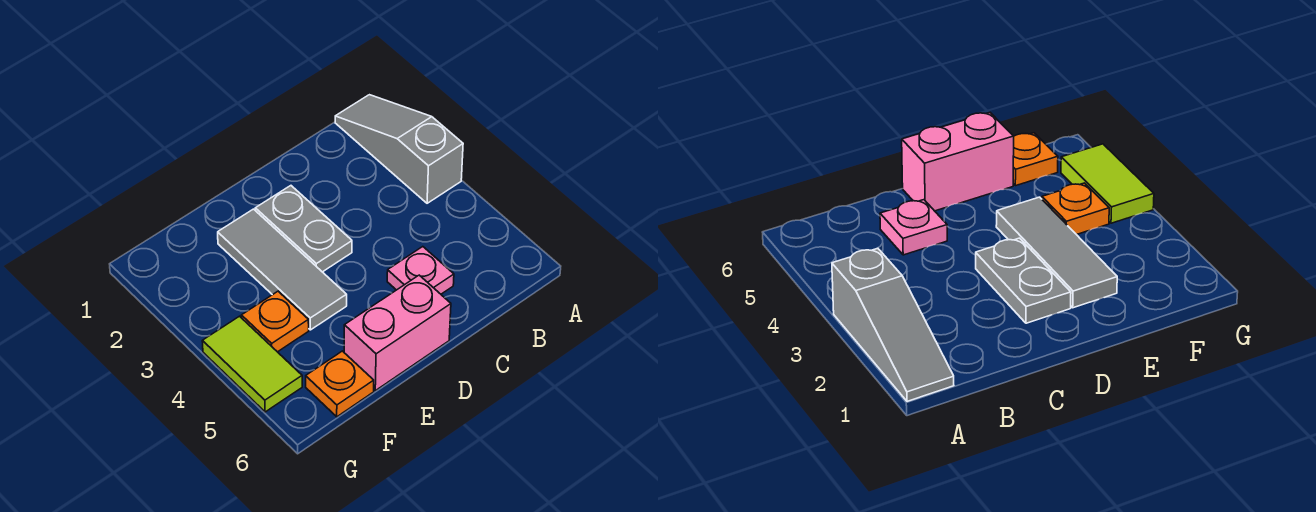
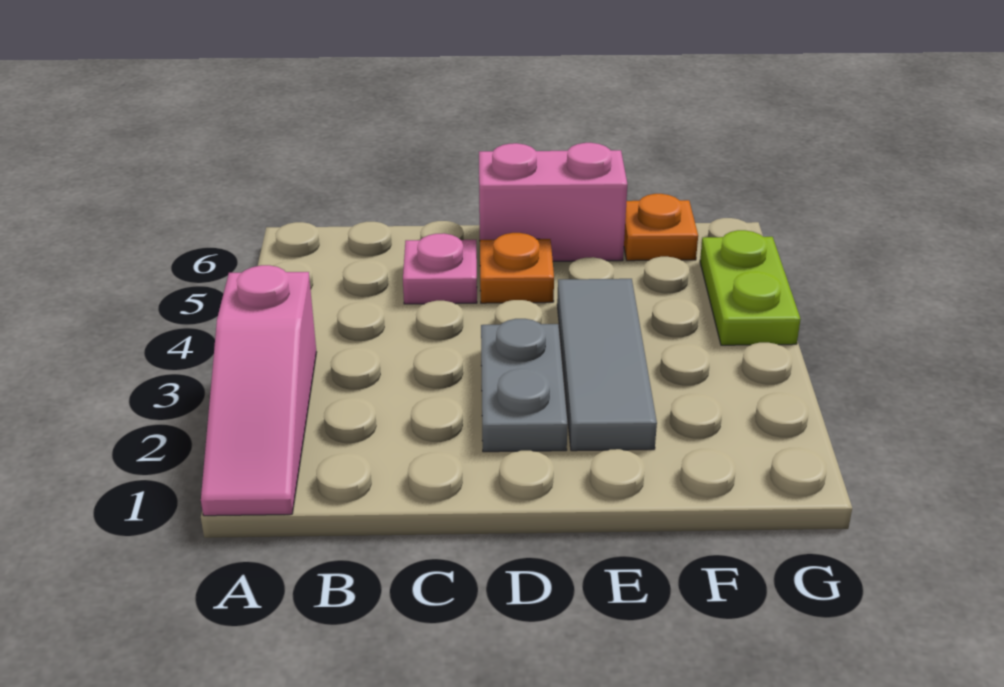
grey slope A1:A3 level 1 top 3 -> pink slope A1:A3 level 1 top 3
orange plate F4 level 1 -> orange plate D5 level 1
lime tile G4:G5 level 1 -> lime plate G4:G5 level 1

